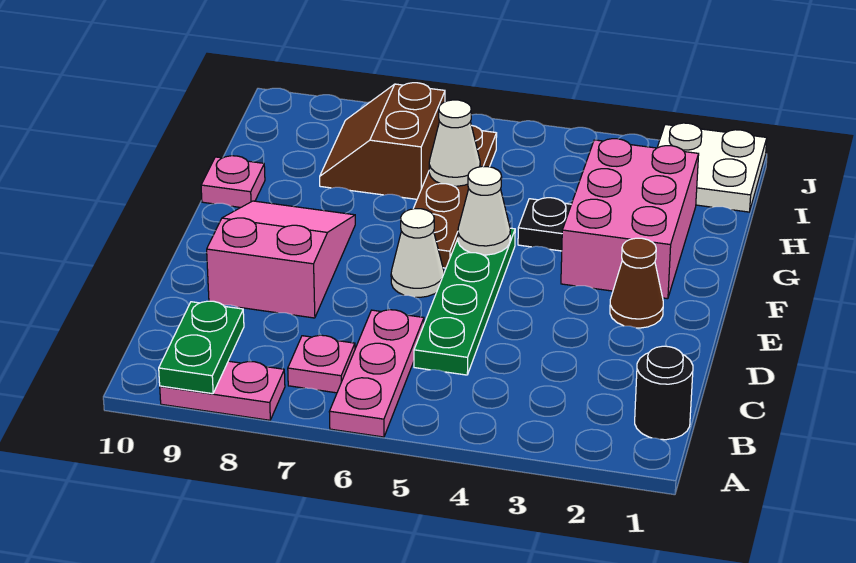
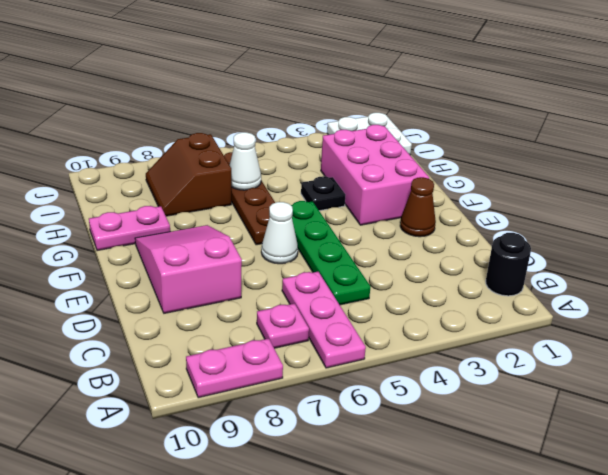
green plate A9:B9 level 2 -> none
white cone F5 level 2 -> none
pink plate G10 level 1 -> pink plate G9:G10 level 1

